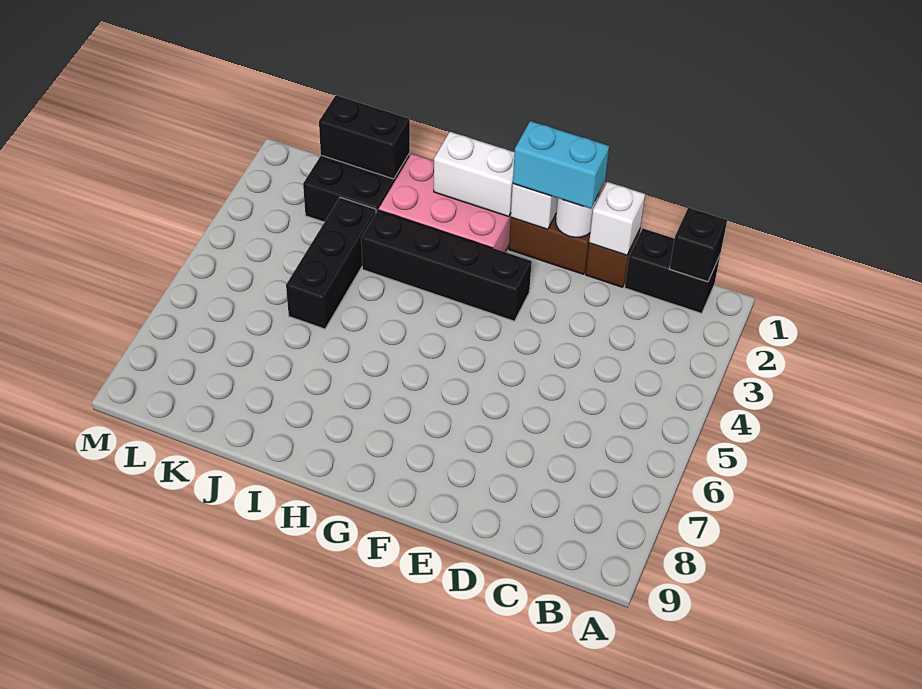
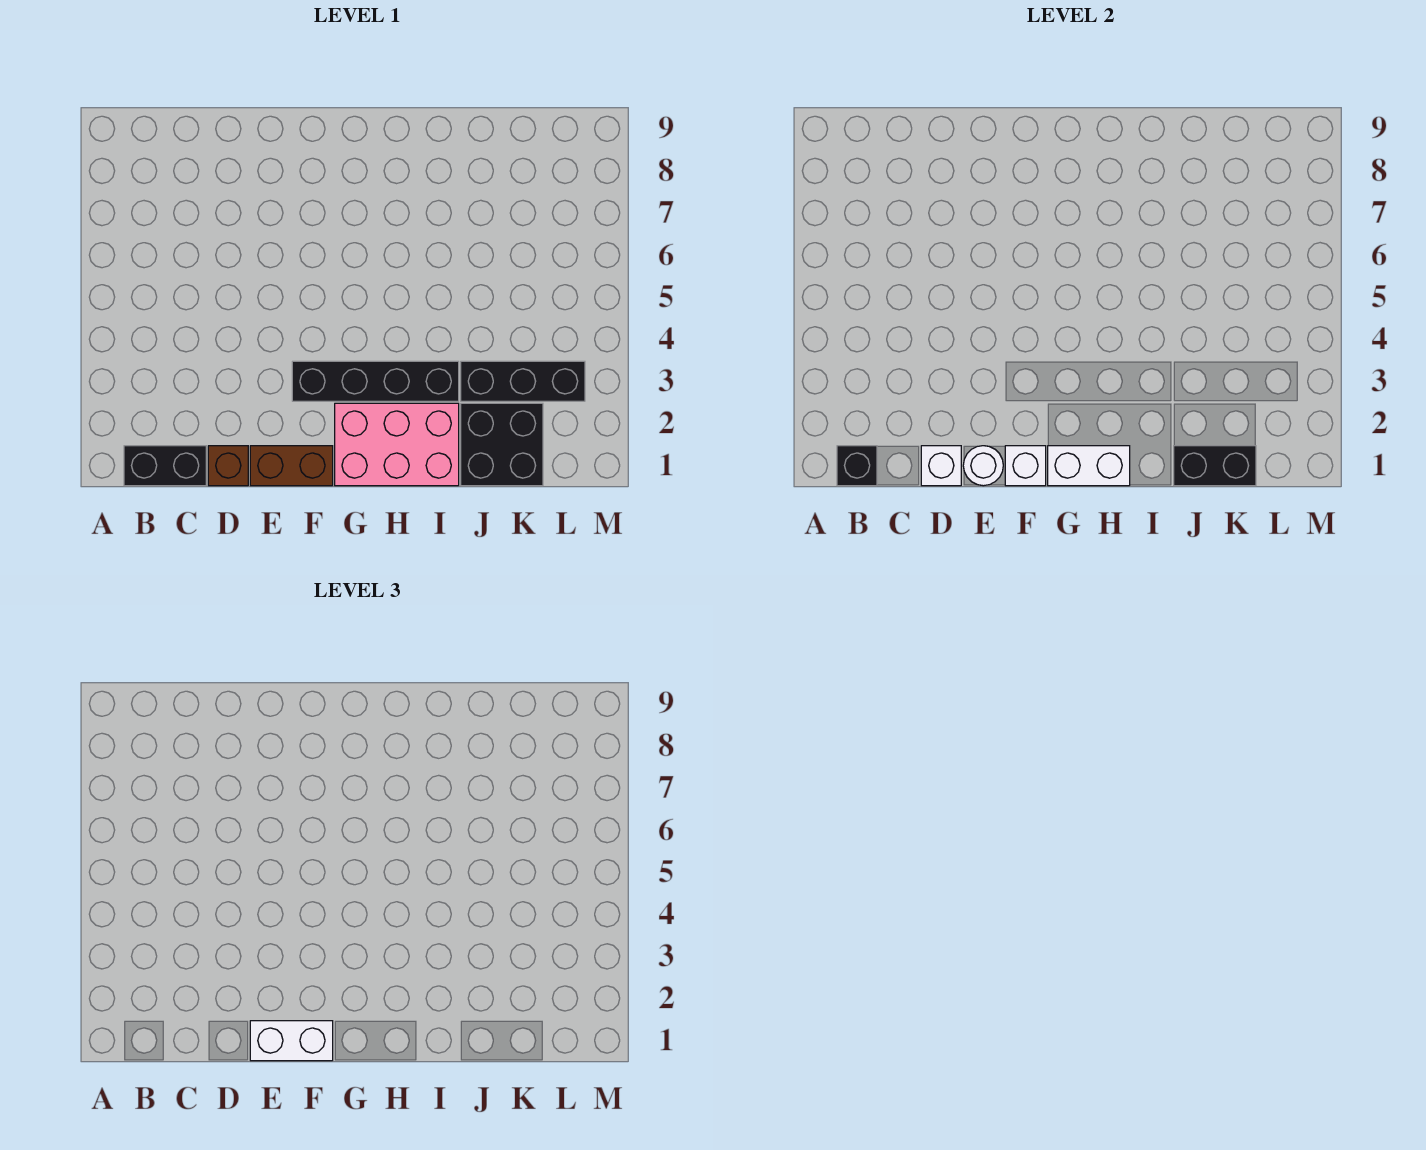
cyan brick E1:F1 level 3 -> white brick E1:F1 level 3
black brick J3:J5 level 1 -> black brick J3:L3 level 1

